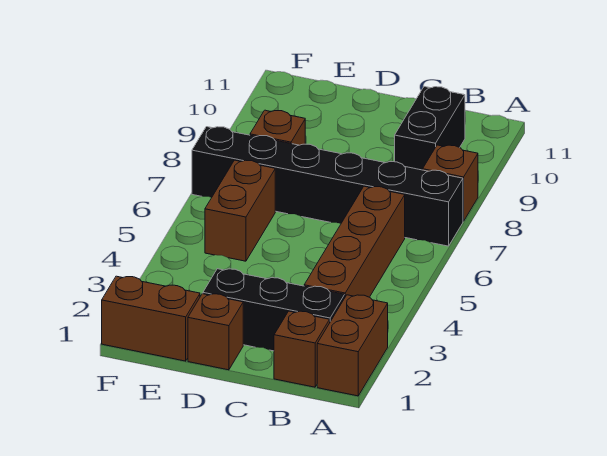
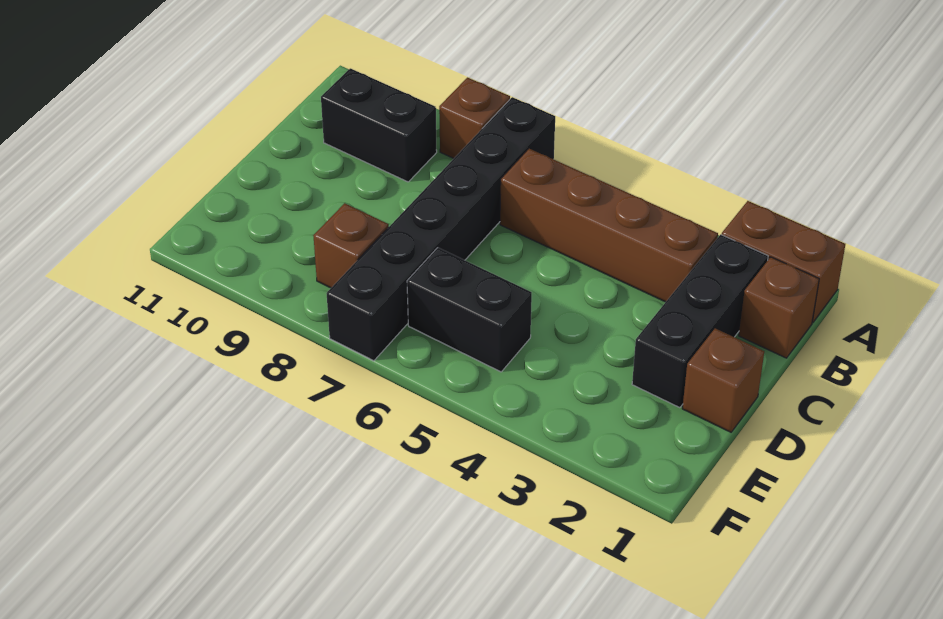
brown brick E1:F1 level 1 -> none
brown brick E5:E6 level 1 -> black brick E5:E6 level 1

